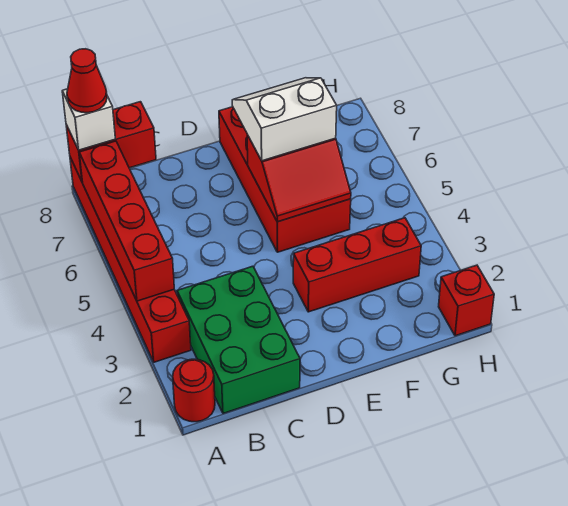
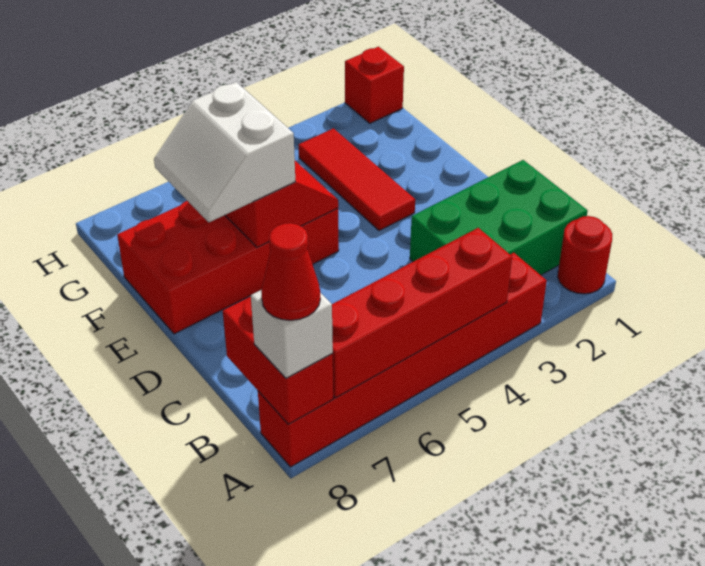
red brick E3:G3 level 1 -> red tile E3:G3 level 1

